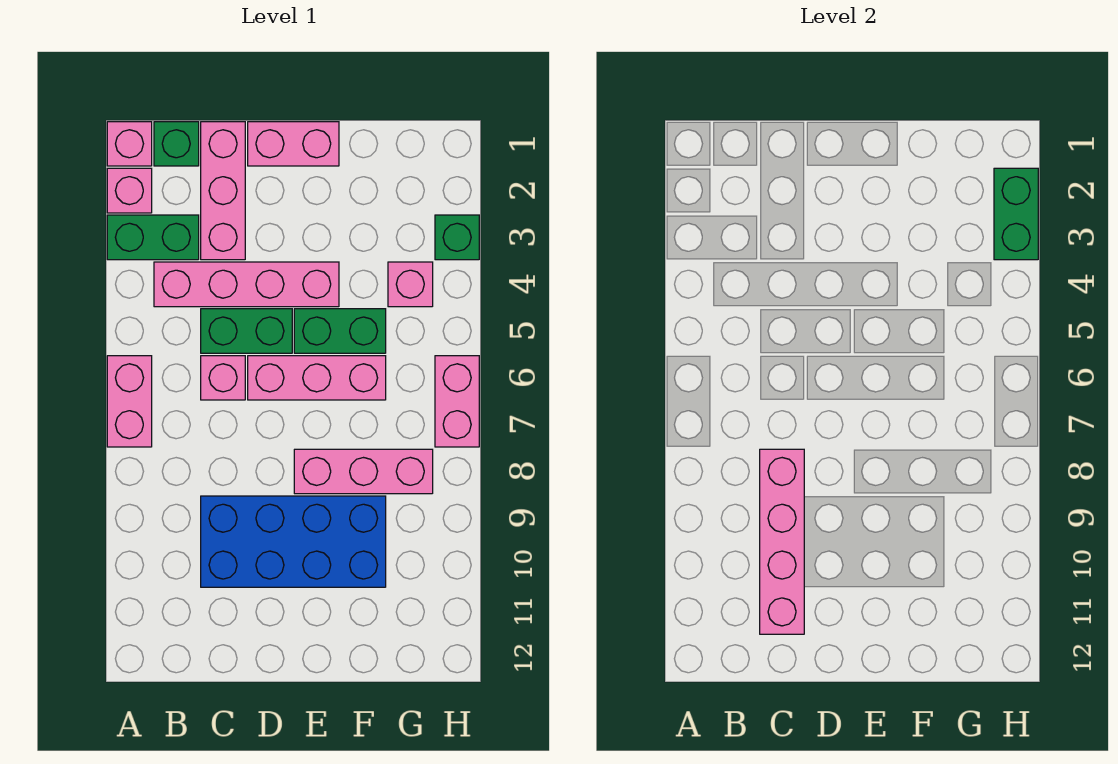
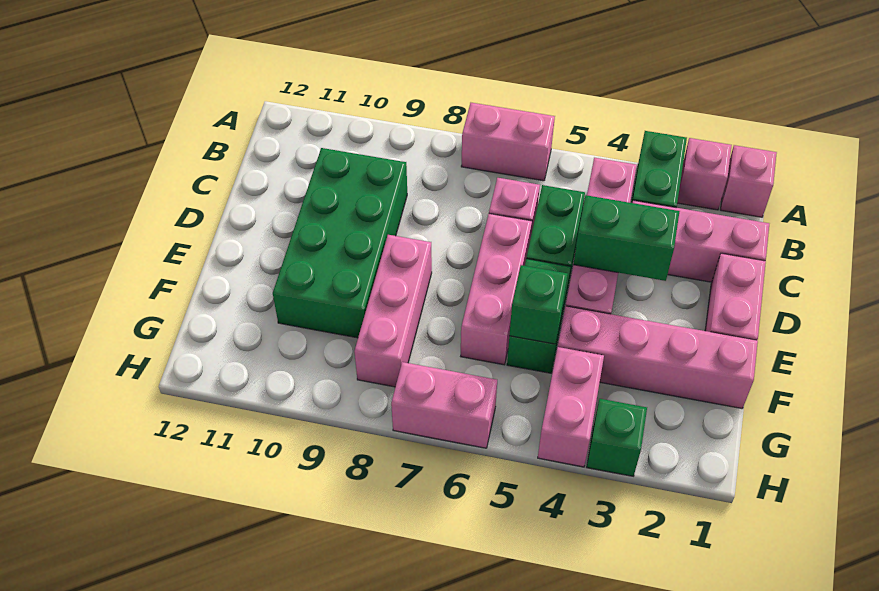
green brick B1 level 1 -> green brick F5 level 2
pink brick C8:C11 level 2 -> pink brick F1:F4 level 1
blue brick C9:F10 level 1 -> green brick C9:F10 level 1
pink brick G4 level 1 -> pink brick G4:H4 level 1
green brick H2:H3 level 2 -> green brick D3:D4 level 2

